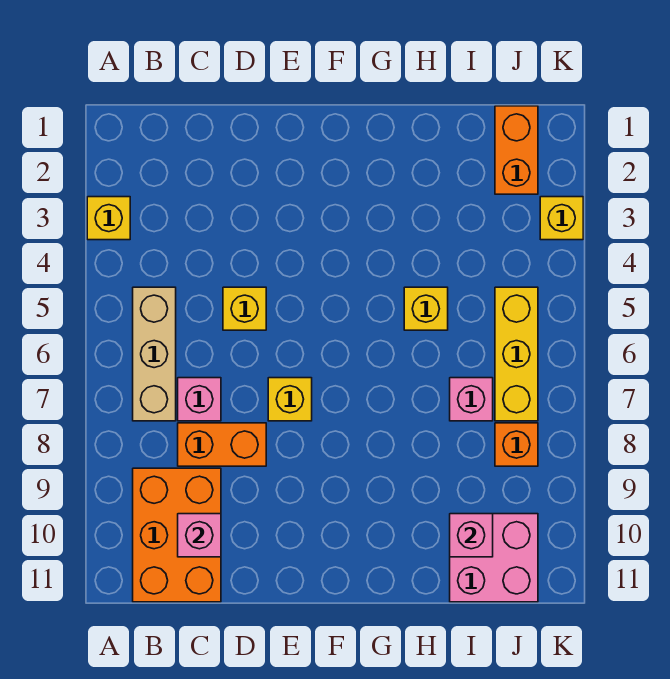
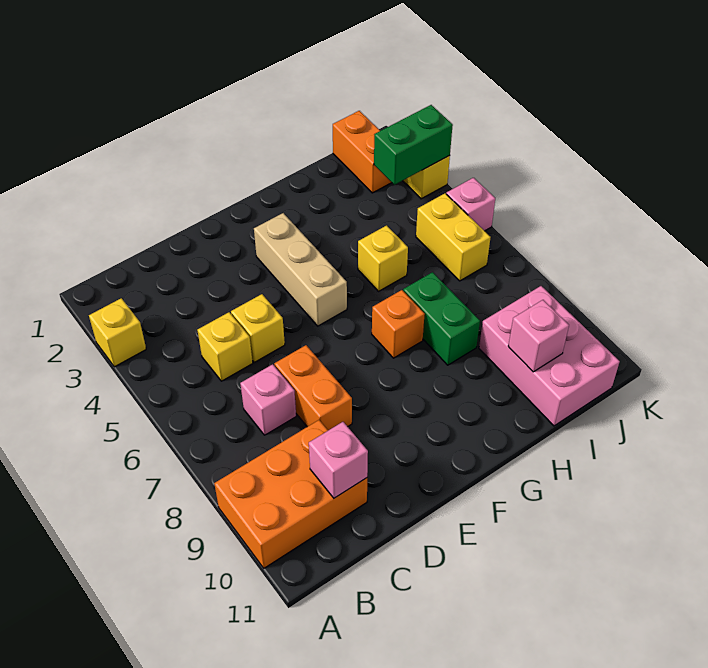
tan brick B5:B7 level 1 -> tan brick F3:F5 level 1
orange brick B9:C11 level 1 -> orange brick A9:C10 level 1
orange brick C8:D8 level 1 -> orange brick D7:D8 level 1
yellow brick E7 level 1 -> yellow brick C5 level 1
none -> green brick H7:H8 level 1
pink brick I7 level 1 -> pink brick K5 level 1
pink brick I10:J11 level 1 -> pink brick I9:J11 level 1
none -> green brick J3:K3 level 2
yellow brick J5:J7 level 1 -> yellow brick J5:J6 level 1
orange brick J8 level 1 -> orange brick G7 level 1

